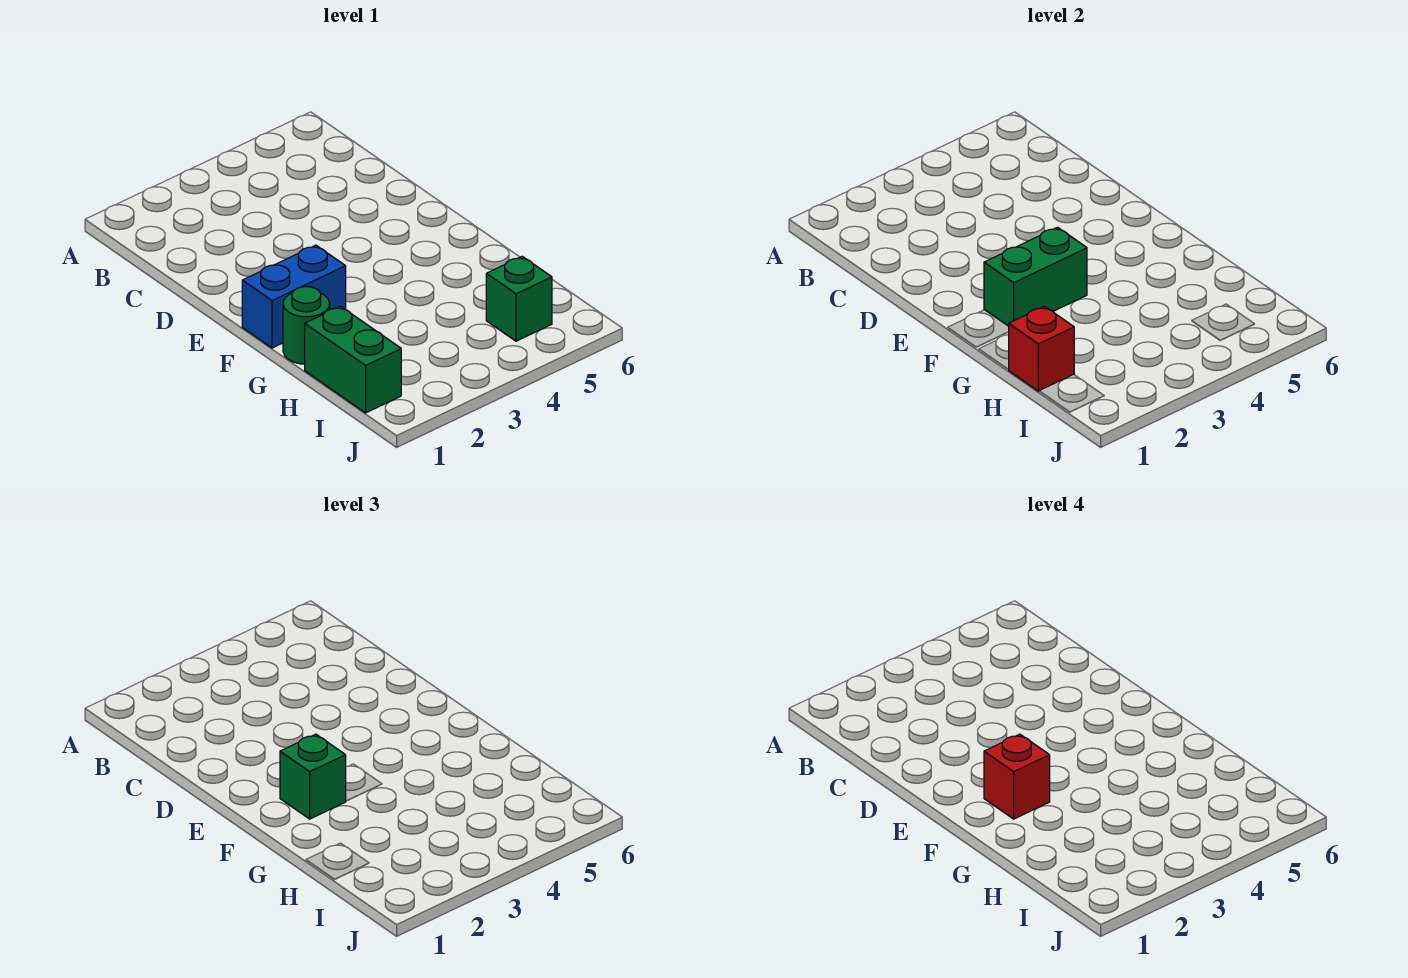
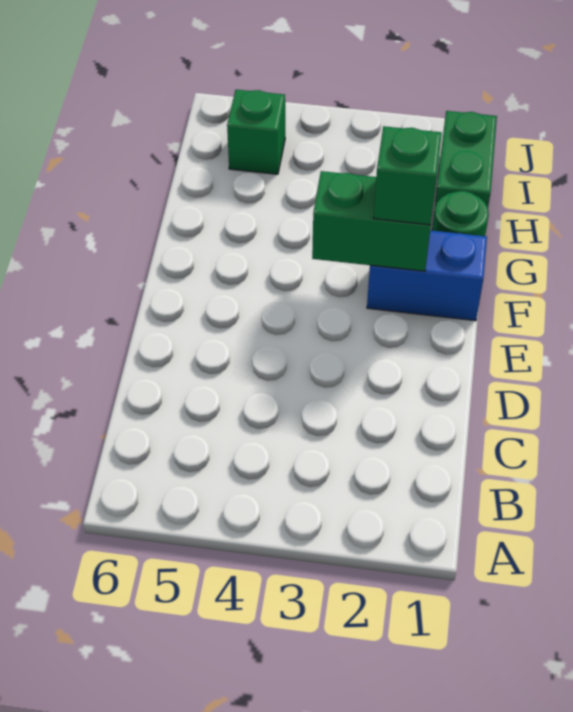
red brick F2 level 4 -> none
red brick H1 level 2 -> none

